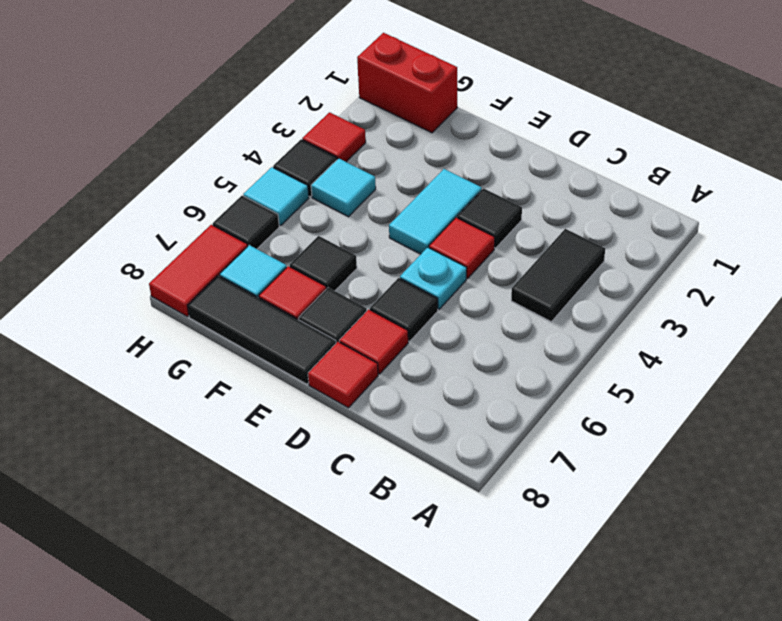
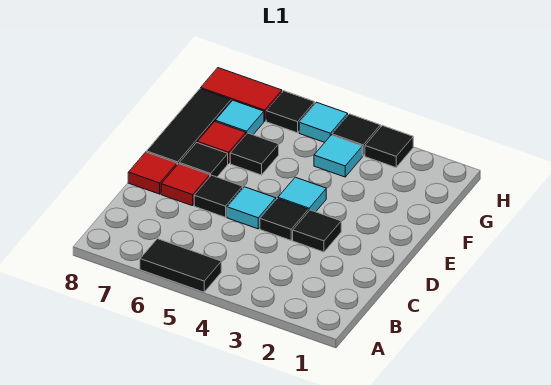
black tile B3:B4 level 1 -> black tile A5:A6 level 1
red tile D4 level 1 -> black tile D4 level 1
cyan plate D5 level 1 -> cyan tile D5 level 1
cyan tile E3:E4 level 1 -> cyan tile E4 level 1
red brick G1:H1 level 1 -> none
red tile H3 level 1 -> black tile H3 level 1

